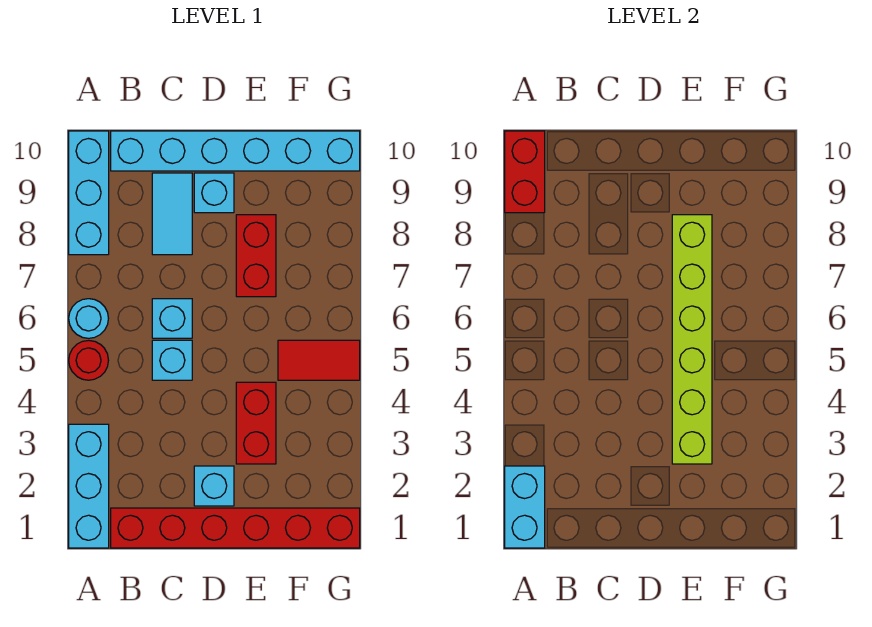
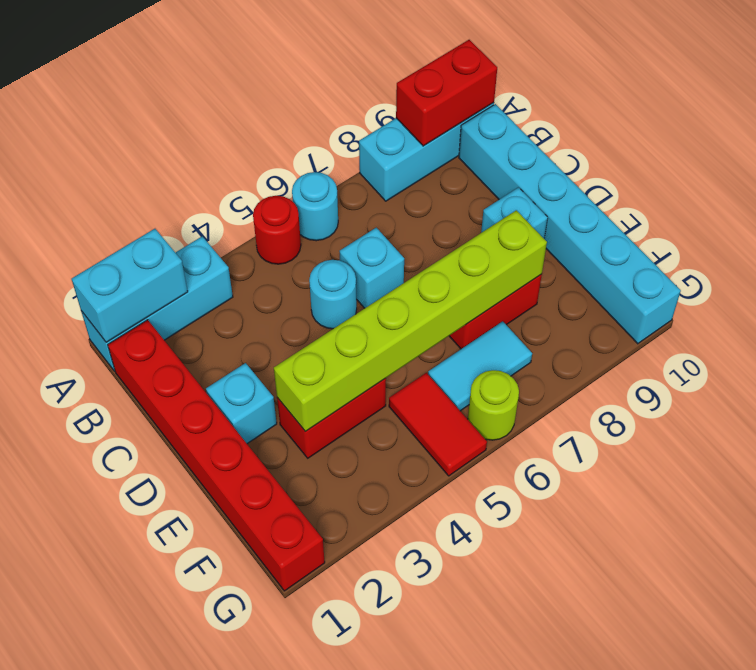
cyan brick C5 level 1 -> cyan round brick C5 level 1
cyan tile C8:C9 level 1 -> cyan tile F6:F7 level 1
none -> lime round brick G6 level 1

